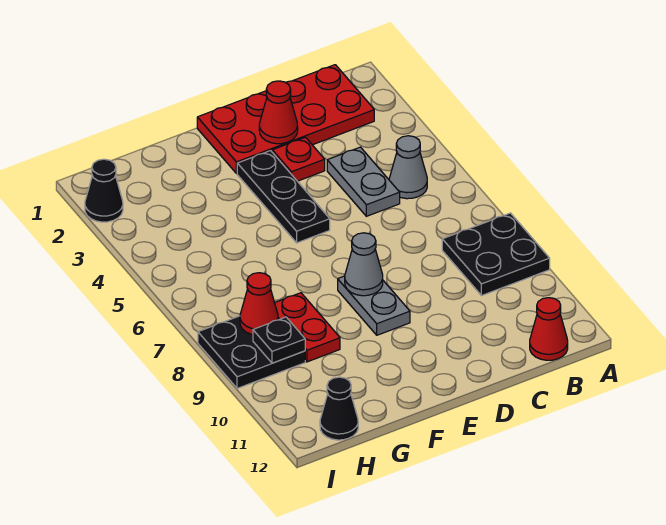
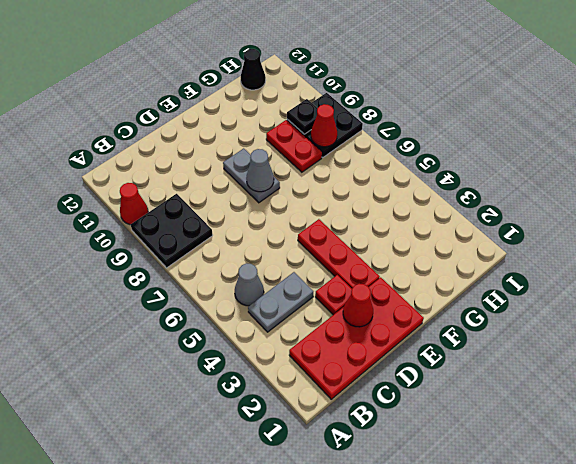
red cone B12 level 1 -> red cone A10 level 1
grey plate C4:C5 level 1 -> grey plate B4:C4 level 1
black plate E3:E5 level 1 -> red plate E3:E5 level 1
black cone I2 level 1 -> none

